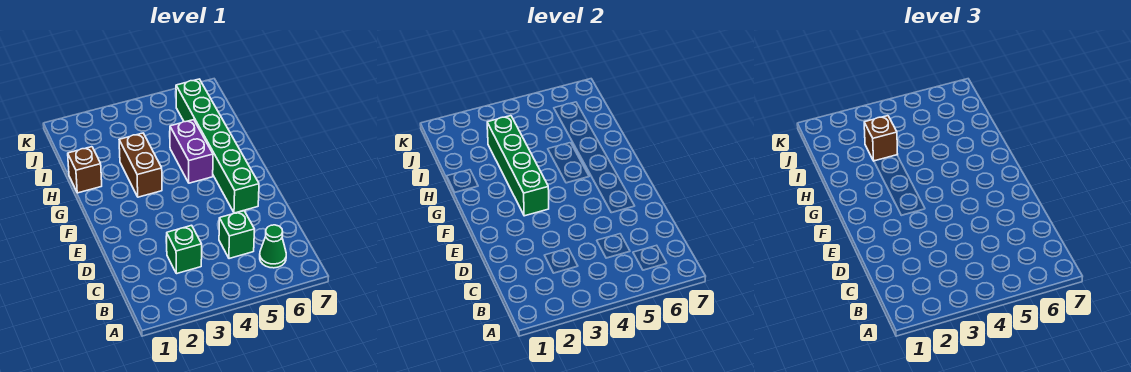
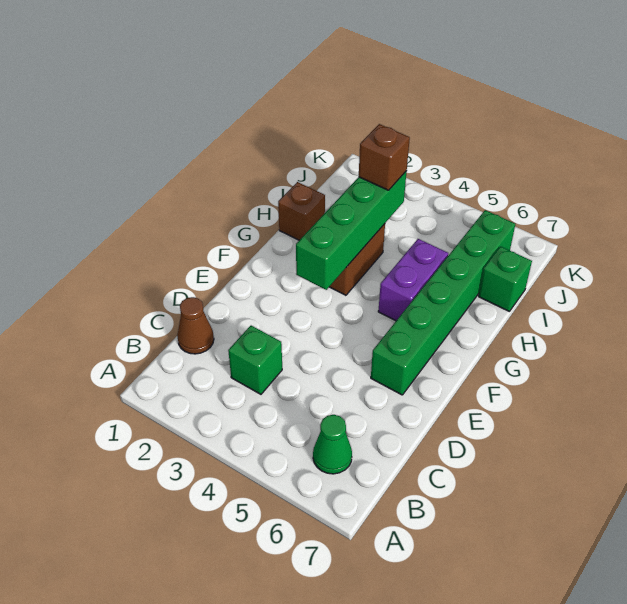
none -> brown cone C1 level 1
green brick C5 level 1 -> green brick I7 level 1

